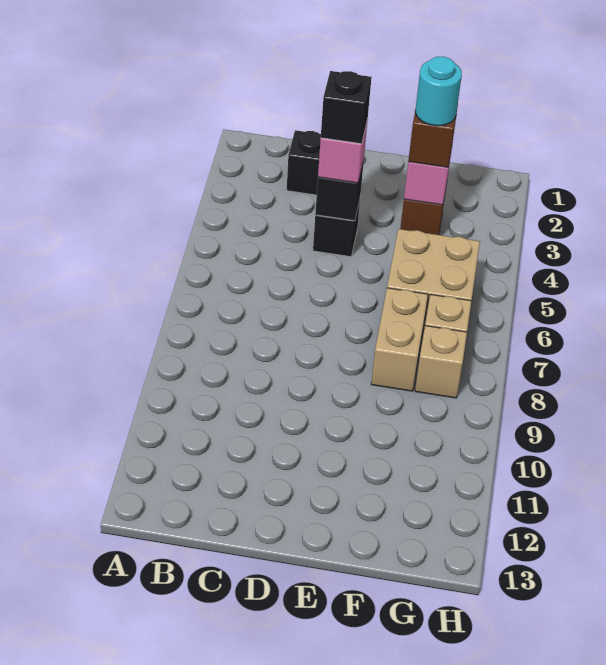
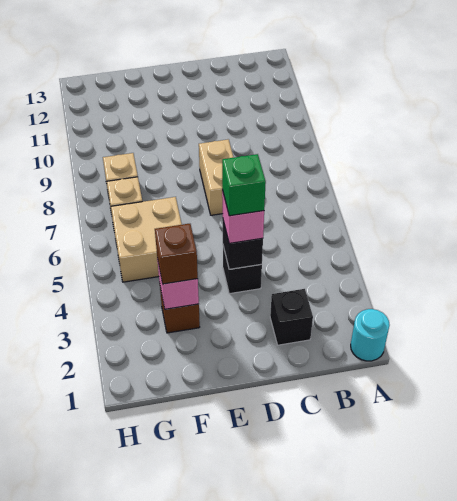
black brick D4 level 4 -> green brick D4 level 4
cyan round brick F3 level 4 -> cyan round brick A1 level 1
tan brick F7:F8 level 1 -> tan brick D7:D8 level 1

